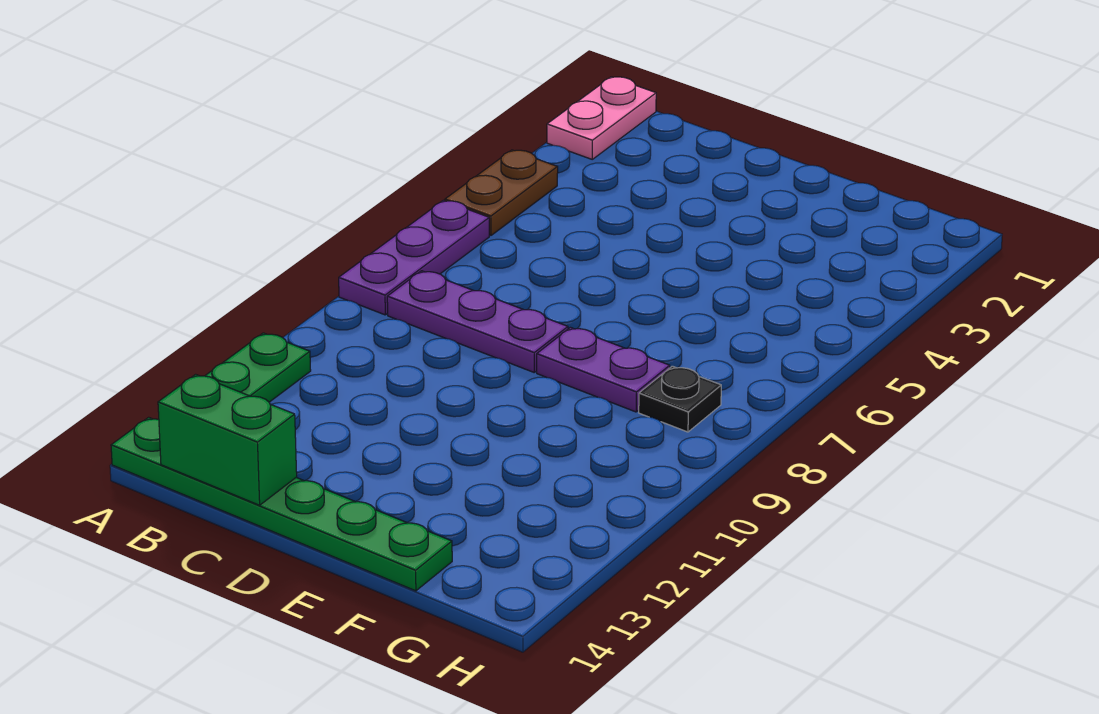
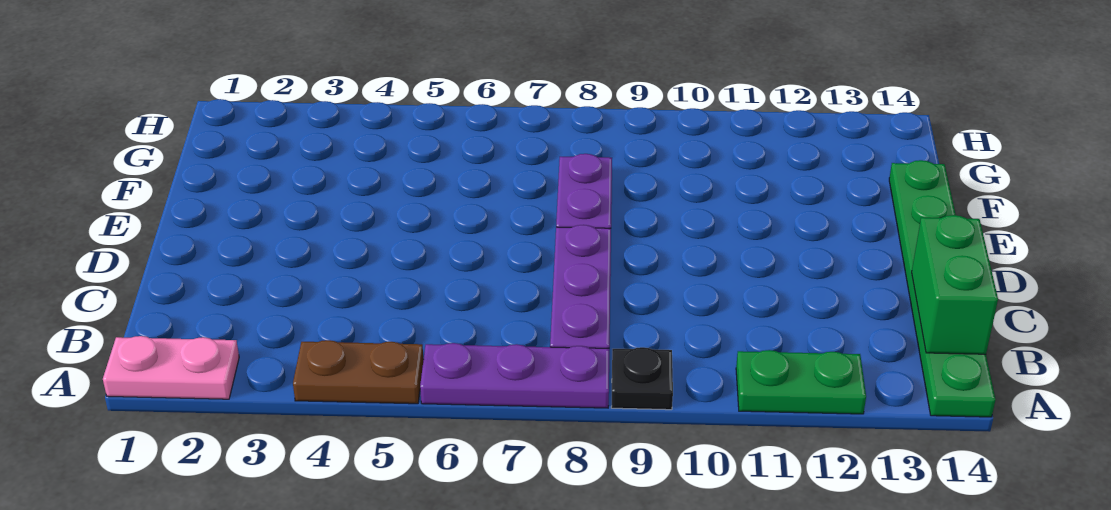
black plate G8 level 1 -> black plate A9 level 1

